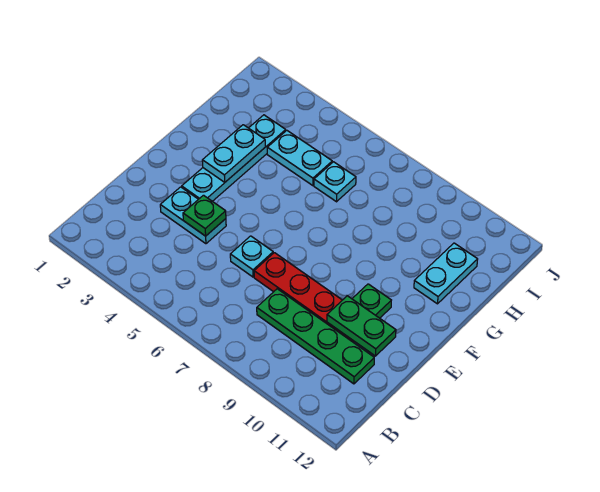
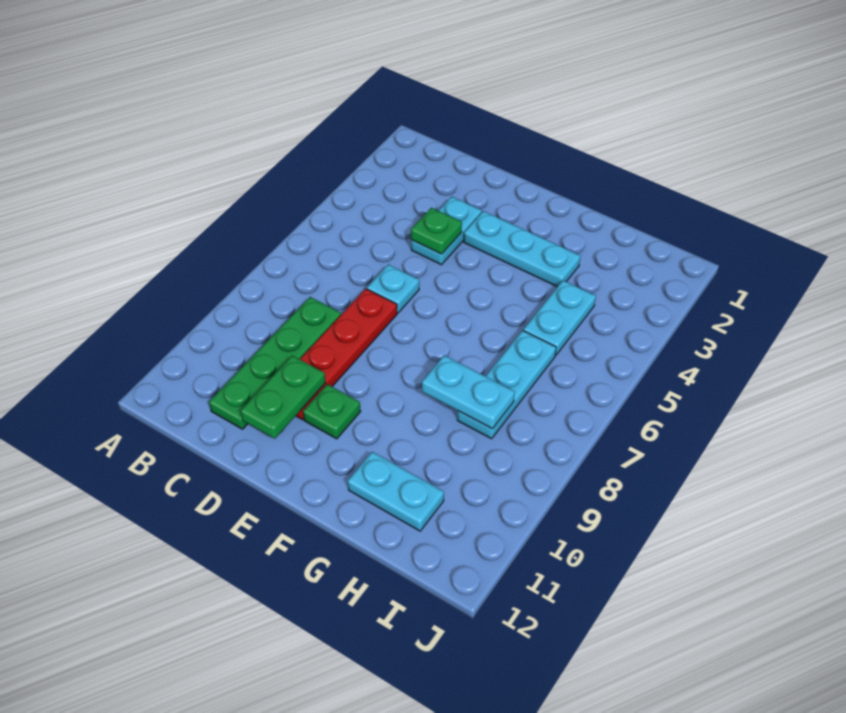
cyan plate E3:H3 level 1 -> cyan plate E3:G3 level 1
cyan plate F3:G3 level 2 -> cyan plate G8:H8 level 2
cyan plate H6 level 1 -> cyan plate H6:H8 level 1

